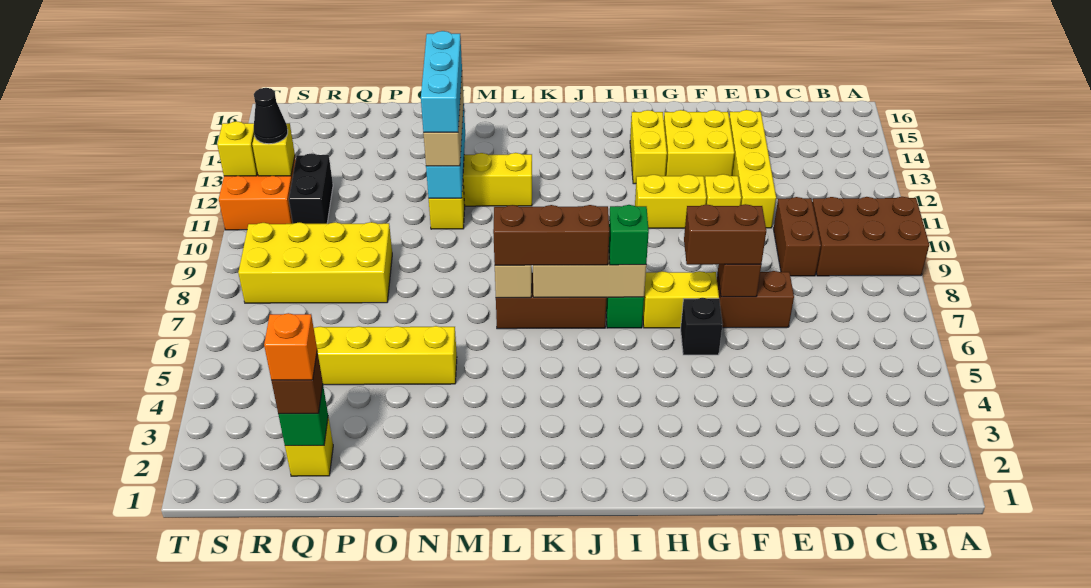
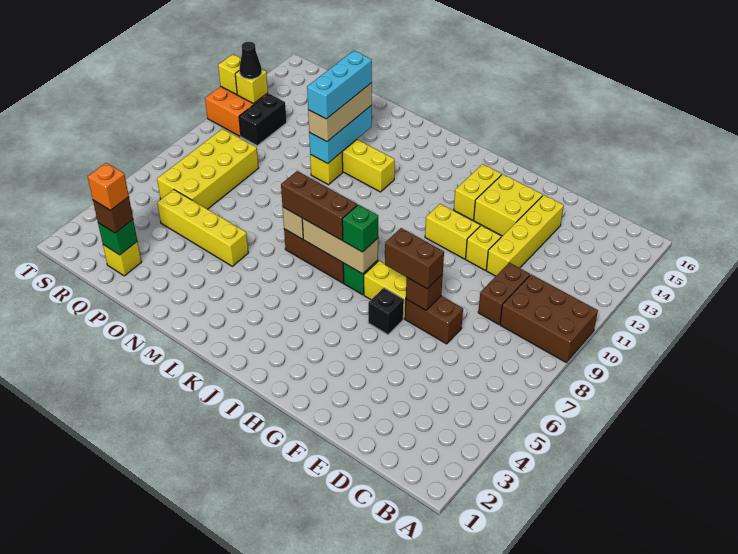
yellow brick P8:S9 level 1 -> yellow brick Q6:R9 level 1

